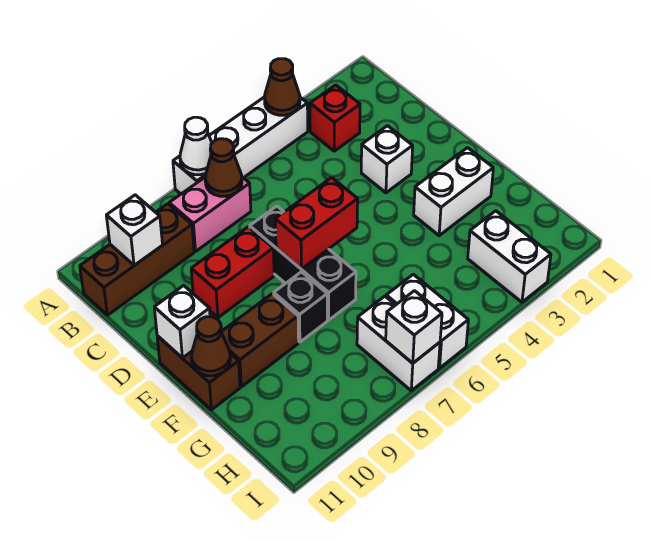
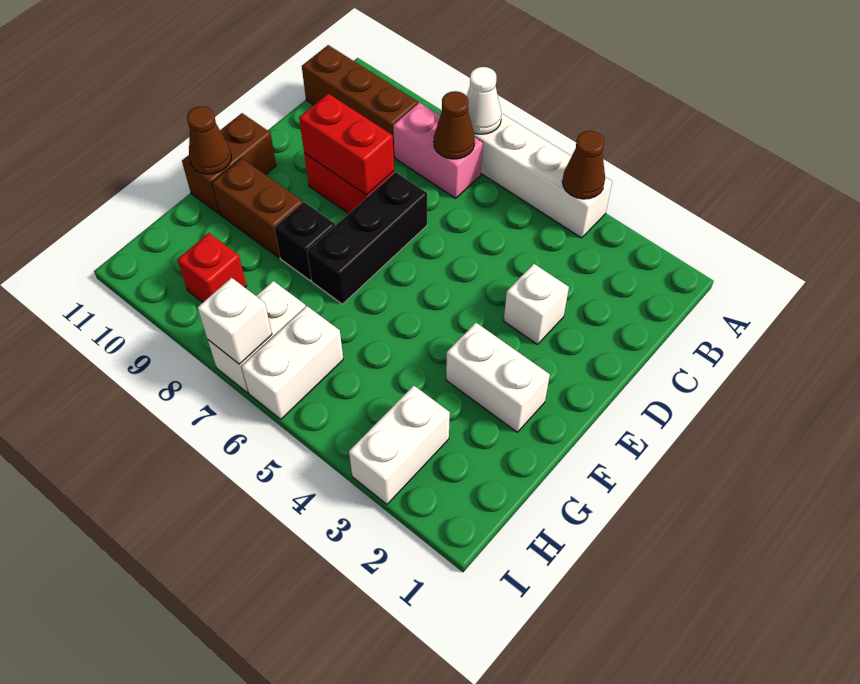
red brick B3 level 1 -> red brick H9 level 1
white brick B10 level 2 -> none
red brick E6:E7 level 2 -> red brick D8:D9 level 2
white brick E11 level 2 -> none

